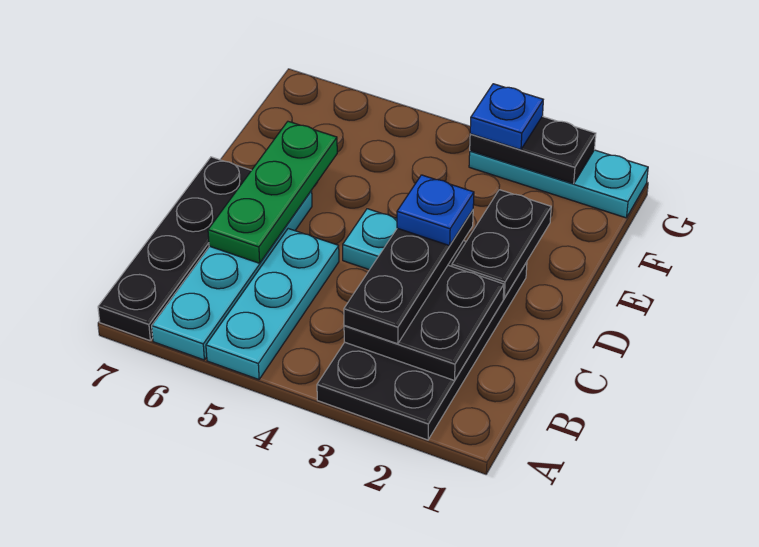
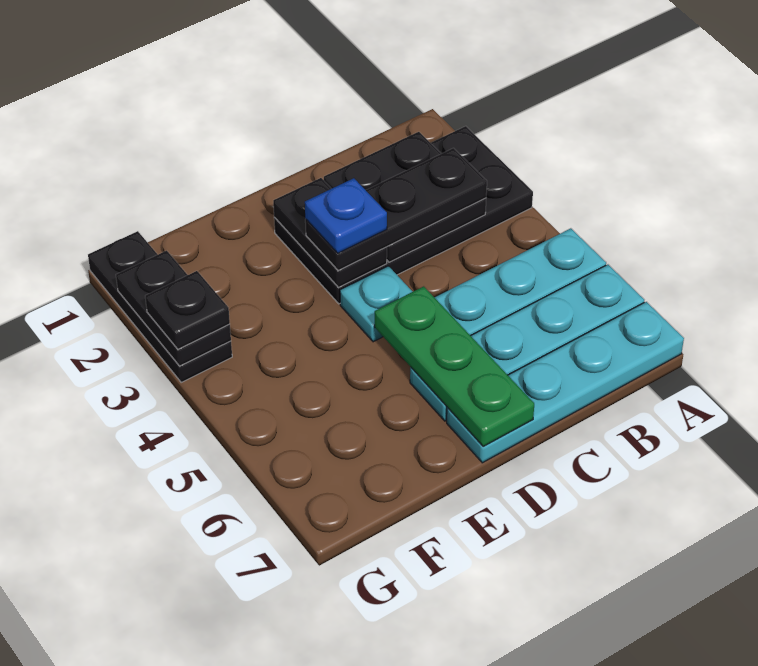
black plate A7:D7 level 1 -> cyan plate A7:D7 level 1
green plate C6:E6 level 2 -> green plate D5:D7 level 2
black plate D2:E2 level 2 -> black plate D2:D3 level 2
cyan plate G1:G3 level 1 -> black plate G1:G3 level 1
blue plate G3 level 3 -> black plate G3 level 3

